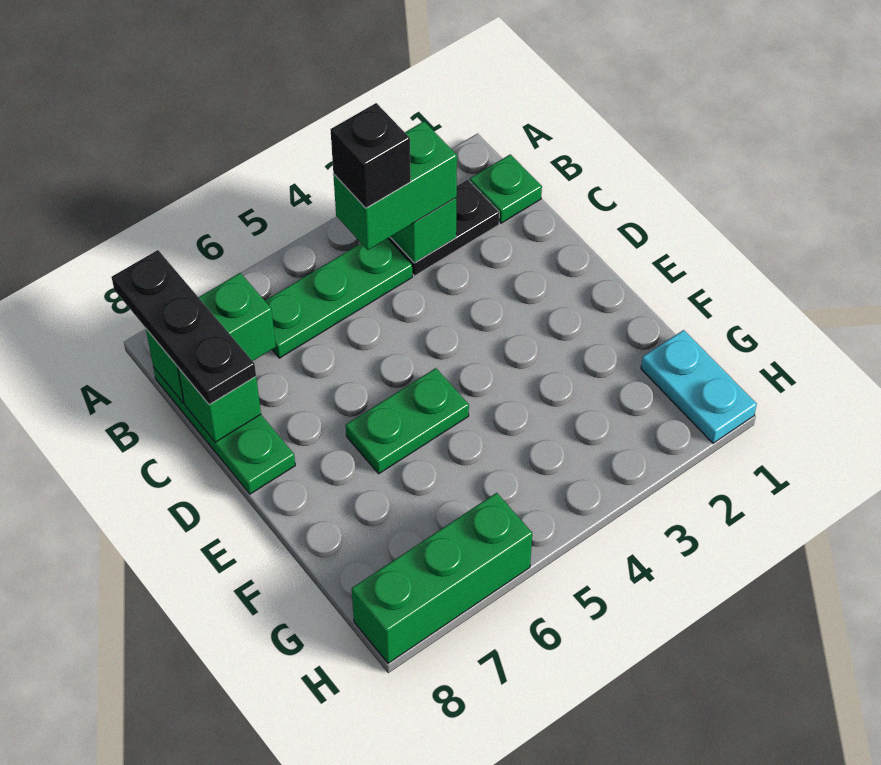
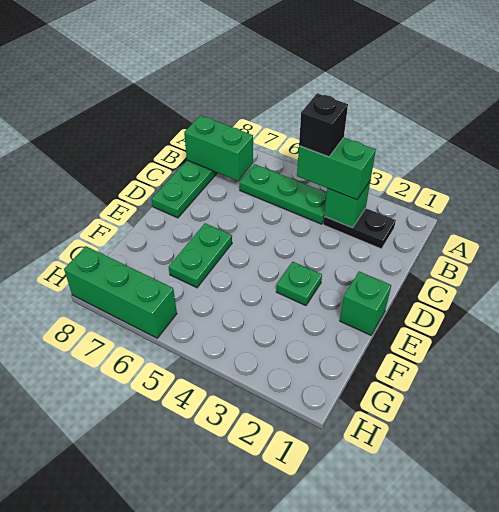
black plate A8:C8 level 3 -> none
green plate B1 level 1 -> green plate E3 level 1
green brick C8 level 2 -> green brick E1 level 1
green plate E5:E6 level 1 -> green plate E6:F6 level 1
cyan plate G1:H1 level 1 -> none

